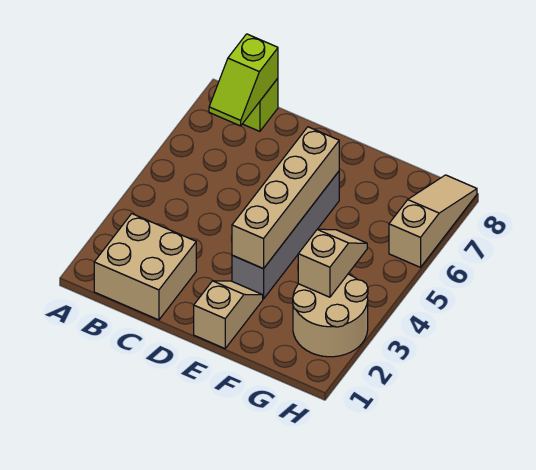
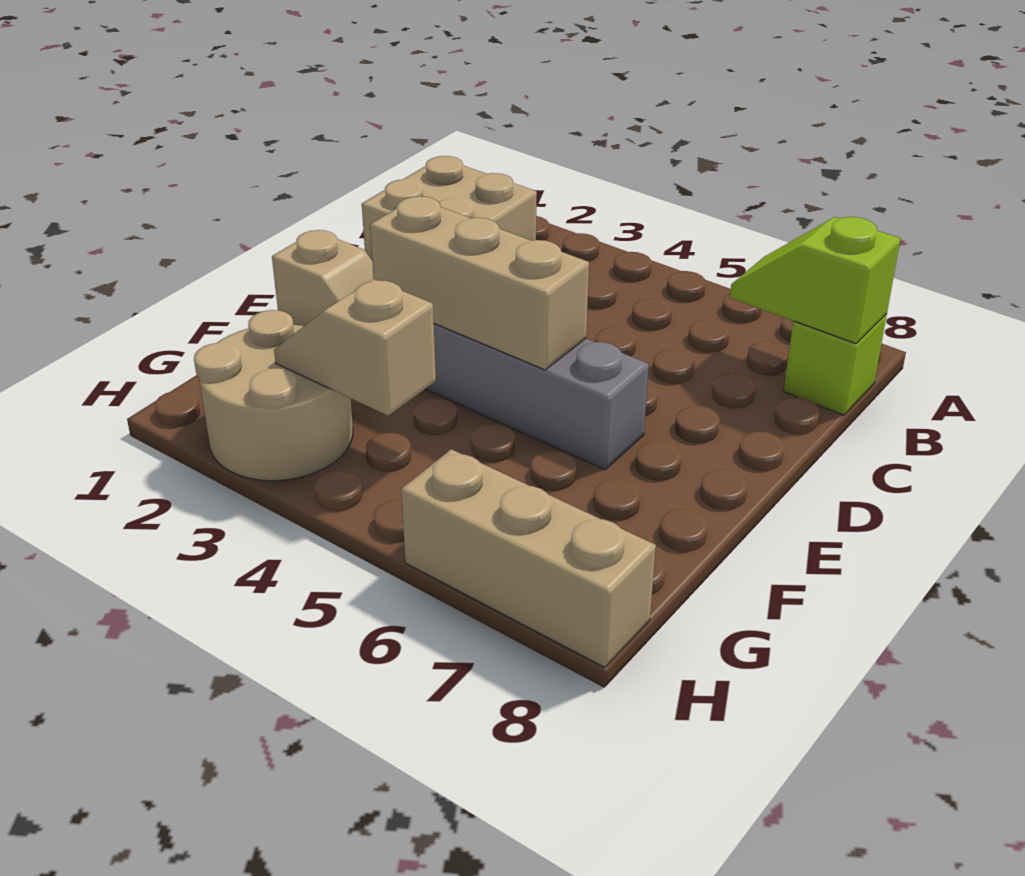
tan brick E3:E6 level 2 -> tan brick E3:E5 level 2
tan slope G3:G4 level 2 top 3 -> tan slope G3:G4 level 2 top 4
tan slope H6:H8 level 1 top 6 -> tan brick H6:H8 level 1

